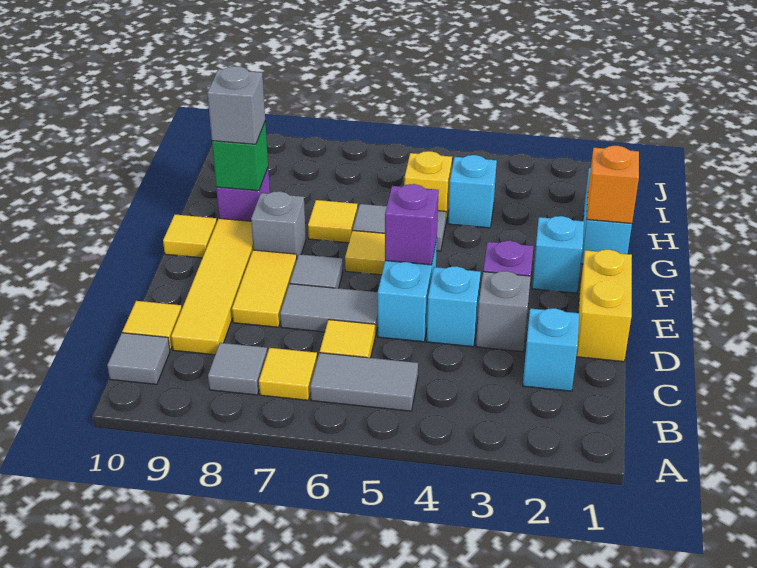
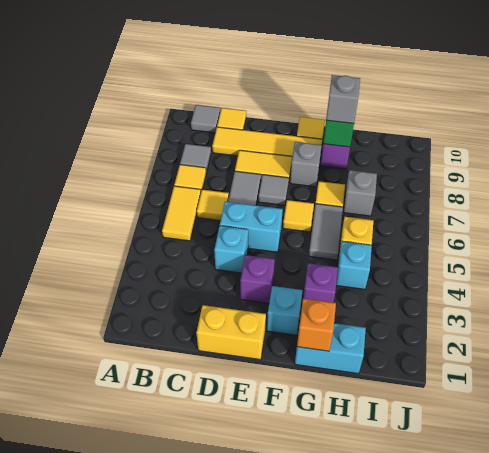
grey tile B5:B6 level 1 -> yellow tile B5:B6 level 1
cyan brick C2 level 1 -> none
grey brick D3 level 1 -> grey brick H7 level 1
purple brick E5 level 2 -> purple brick G3 level 1

